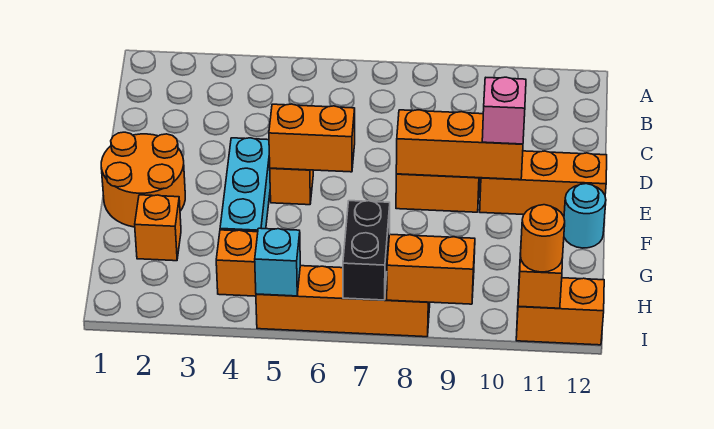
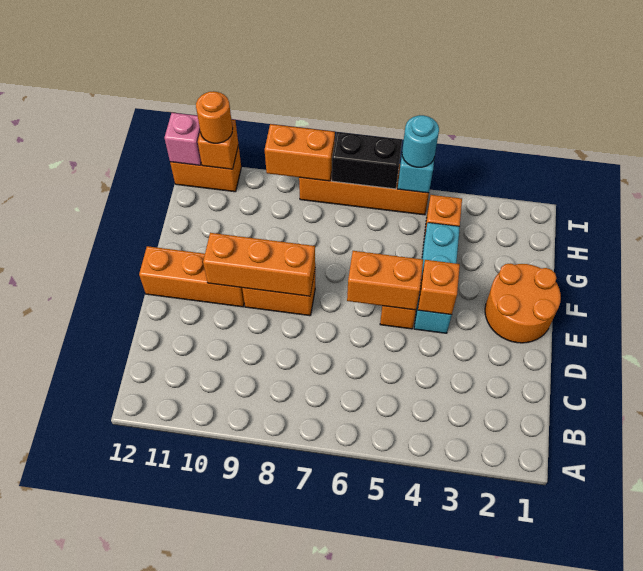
pink brick E10 level 3 -> pink brick I12 level 2
cyan round brick F12 level 1 -> cyan round brick I5 level 3
orange brick G2 level 1 -> orange brick E4 level 2
black brick H7:I7 level 2 -> black brick I6:I7 level 2

